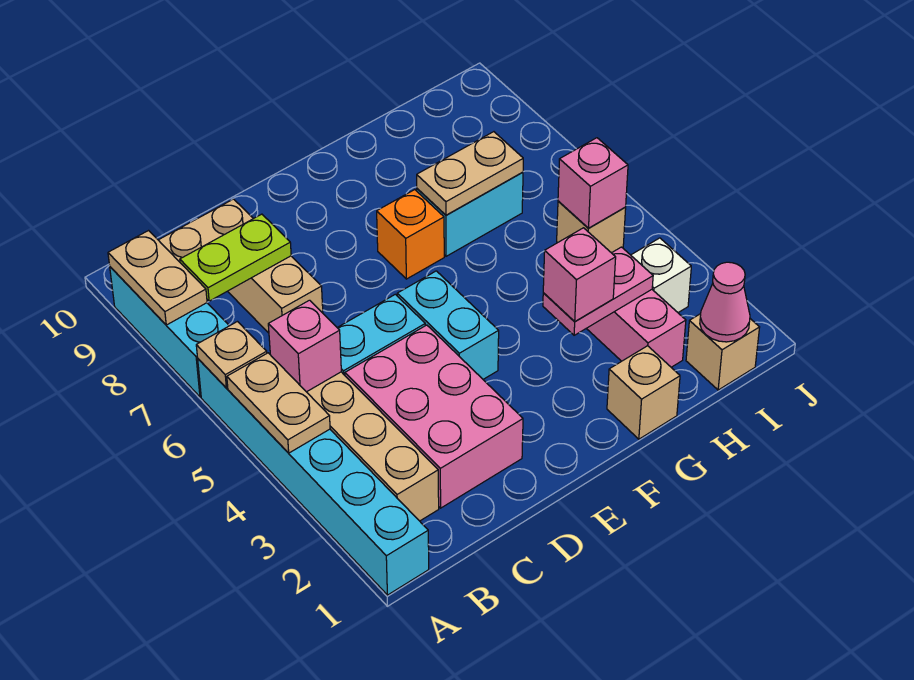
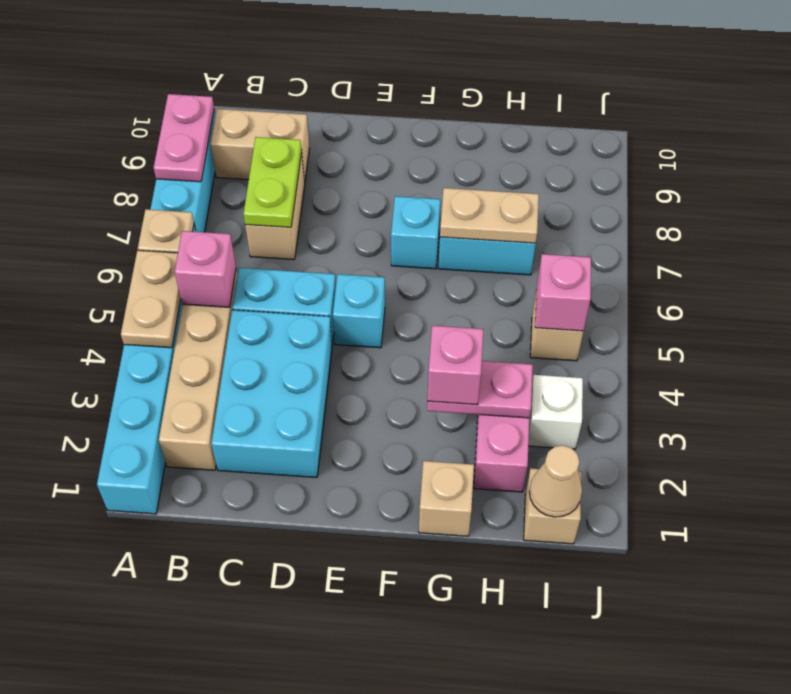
tan plate A8:A9 level 2 -> pink plate A8:A9 level 2
lime plate B8:C8 level 2 -> lime plate C7:C8 level 2
pink brick C2:D4 level 1 -> cyan brick C2:D4 level 1
cyan brick E4:E5 level 1 -> cyan brick E5 level 1
orange brick F7 level 1 -> cyan brick F7 level 1
pink cone I1 level 2 -> tan cone I1 level 2

